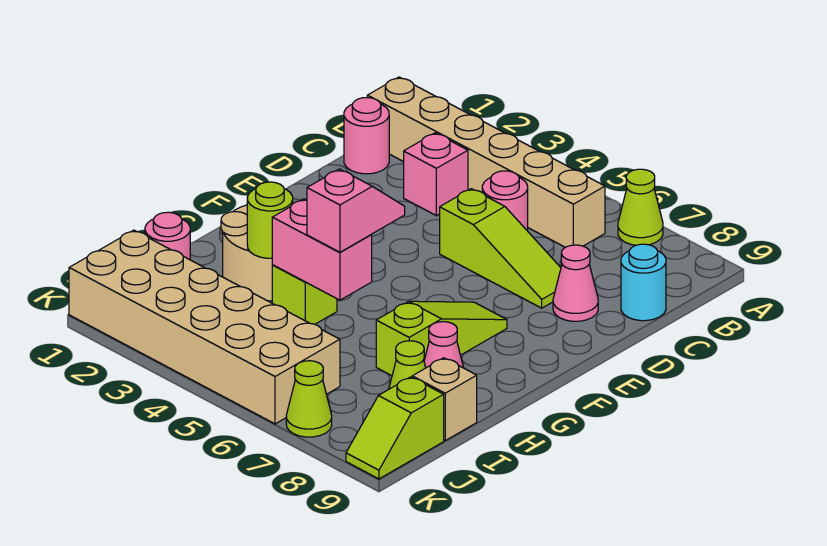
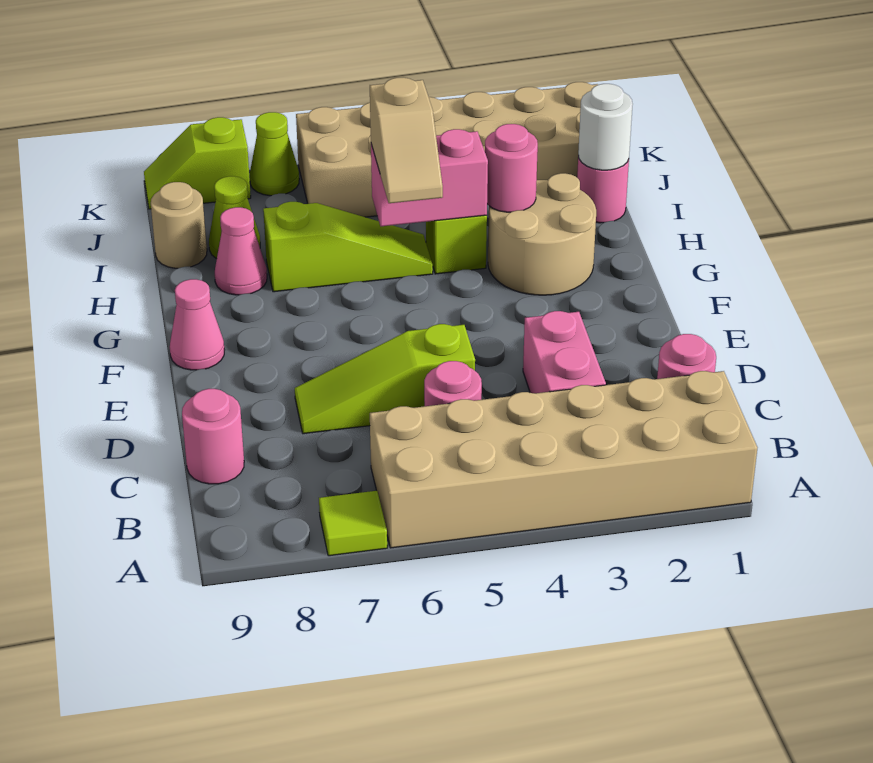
lime cone A7 level 1 -> lime tile A7 level 1
tan brick B1:B6 level 1 -> tan brick A1:B6 level 1
pink brick C3 level 1 -> pink brick C3:D3 level 1
cyan round brick C9 level 1 -> pink round brick C9 level 1
pink cone D8 level 1 -> pink cone F9 level 1
lime slope F7:H7 level 1 top H -> lime slope H5:H7 level 1 top 7
pink slope G5:H5 level 3 top H -> tan slope G5:H5 level 3 top H
lime round brick H3 level 2 -> pink round brick H3 level 2
none -> white round brick I1 level 2
tan brick I9 level 1 -> tan round brick I9 level 1
lime slope J9:K9 level 1 top J -> lime slope K8:K9 level 1 top 8

